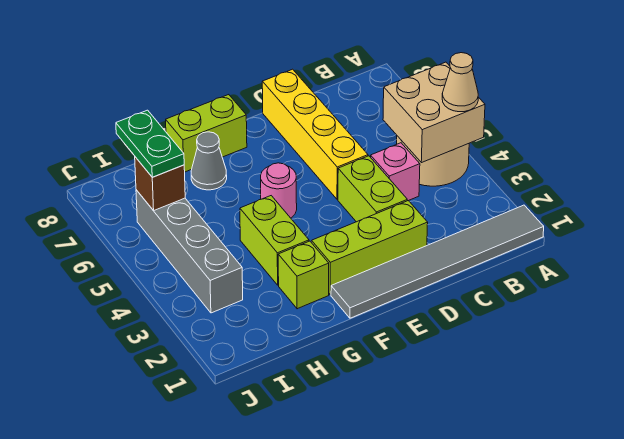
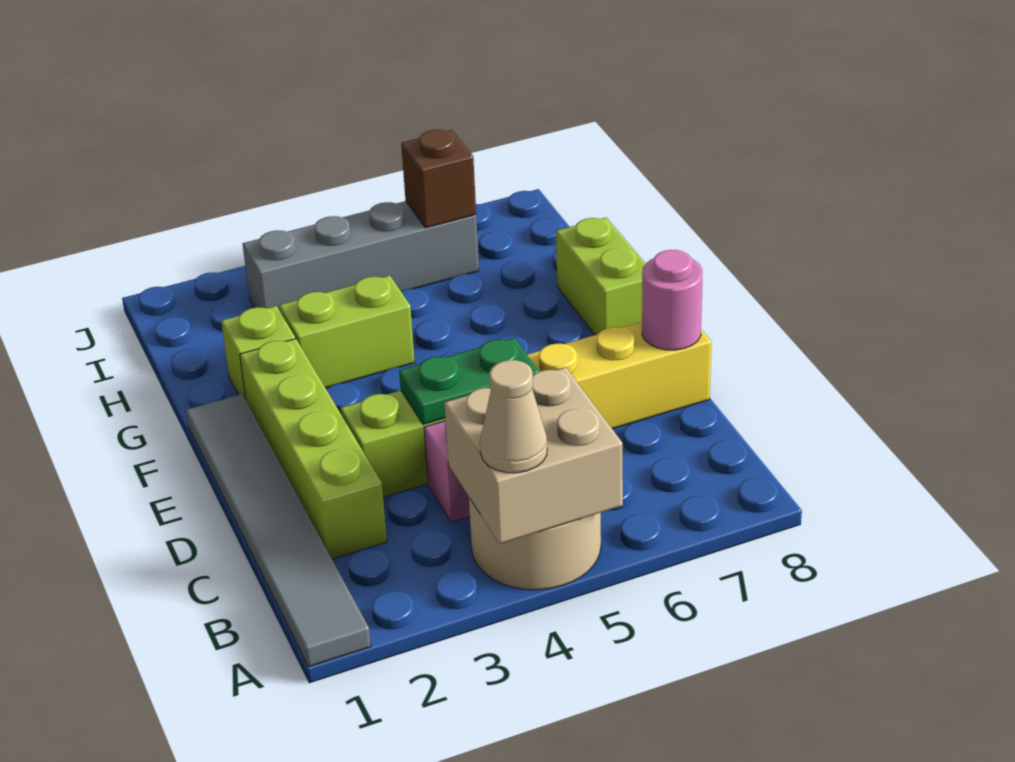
lime brick D2:F2 level 1 -> lime brick C2:F2 level 1
pink round brick F5 level 1 -> pink round brick D8 level 2
grey cone G7 level 1 -> none
green plate I6:I7 level 3 -> green plate D4:D5 level 2

